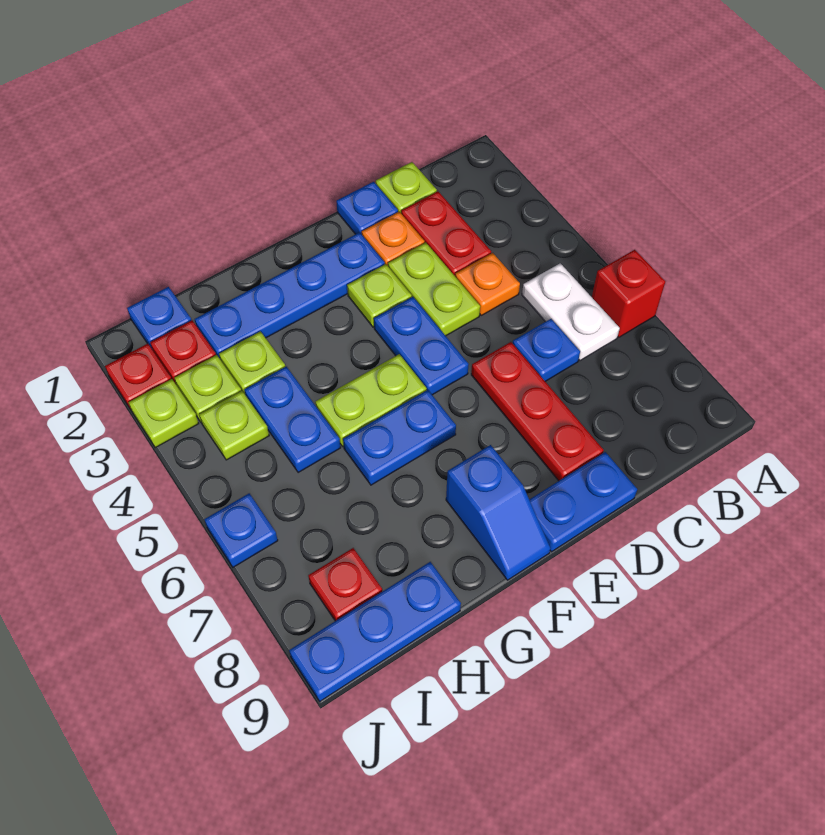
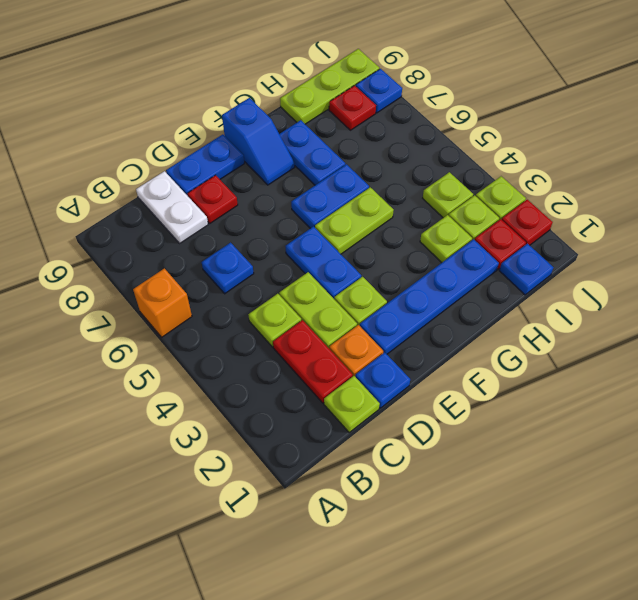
red brick A6 level 1 -> orange brick A6 level 1
white plate B5:B6 level 1 -> white plate C8:C9 level 1
orange plate C4 level 1 -> lime plate C4 level 1
red plate D6:D8 level 1 -> red plate D8 level 1
blue slope F8:F9 level 1 top 8 -> blue slope F8:F9 level 1 top 9
blue plate H4:H5 level 1 -> blue plate G7:G8 level 1
blue plate H9:J9 level 1 -> lime plate H9:J9 level 1
blue plate J6 level 1 -> blue plate J8 level 1

